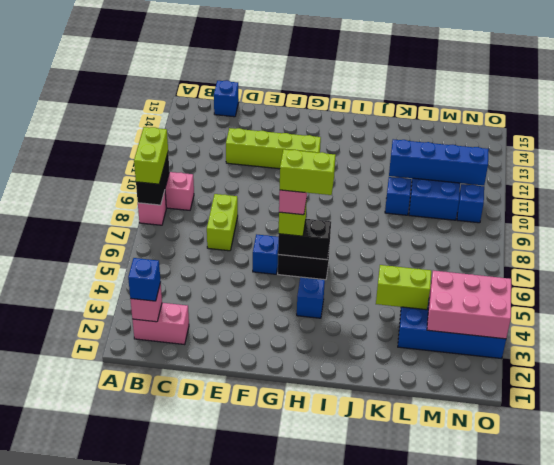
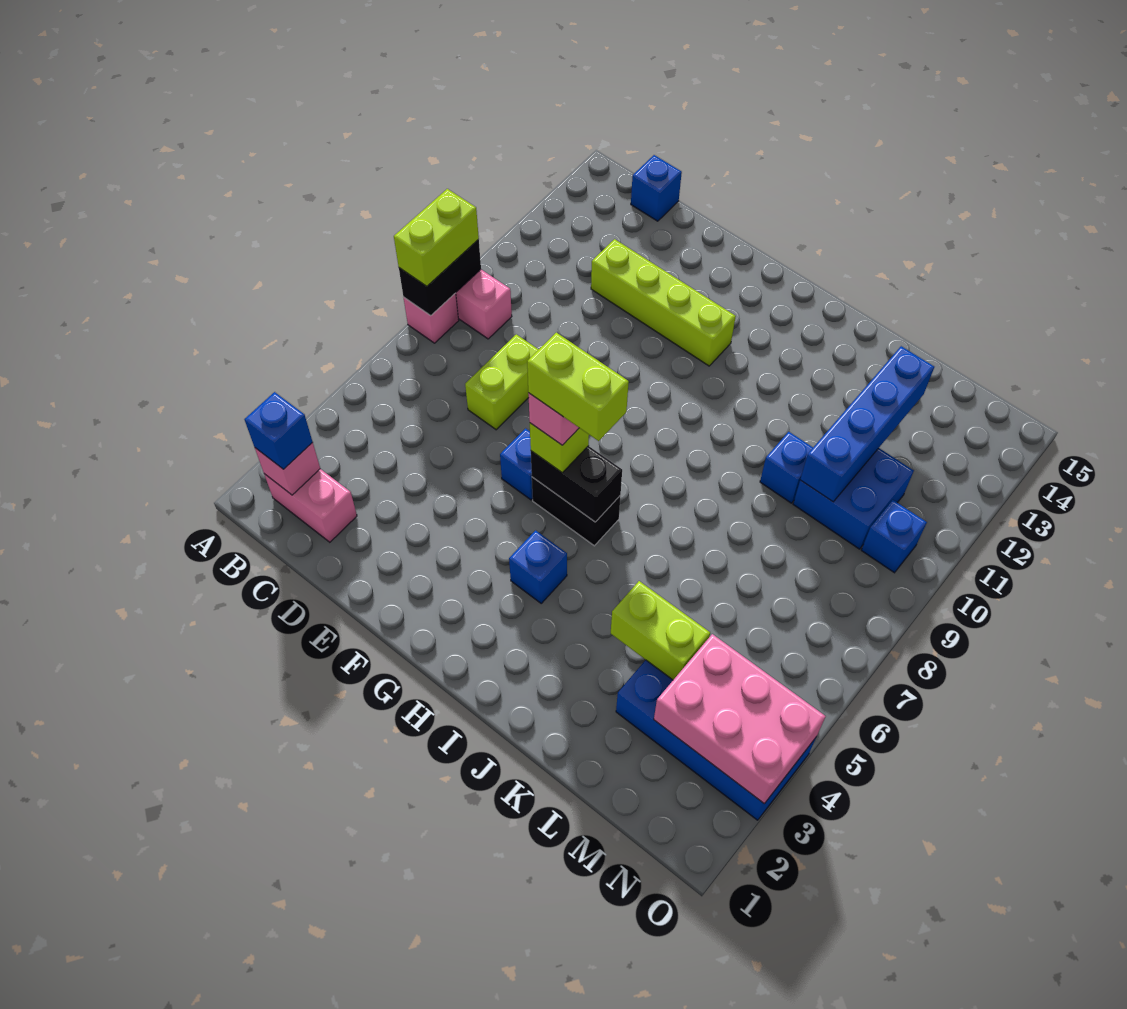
blue brick K11:N11 level 2 -> blue brick L10:L13 level 2

